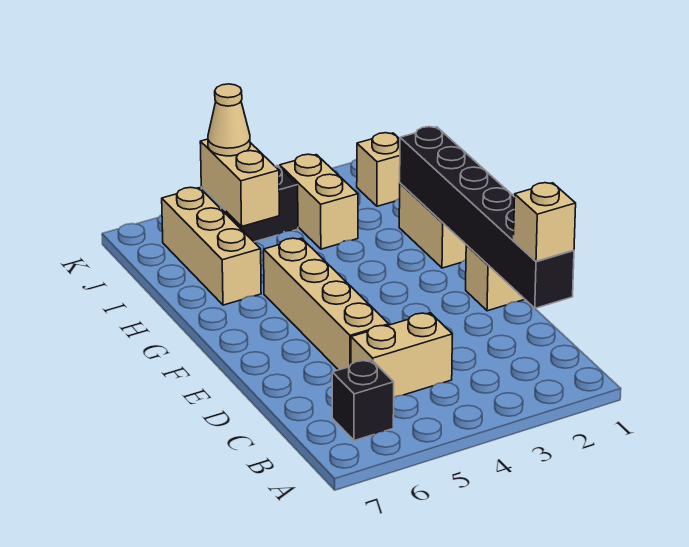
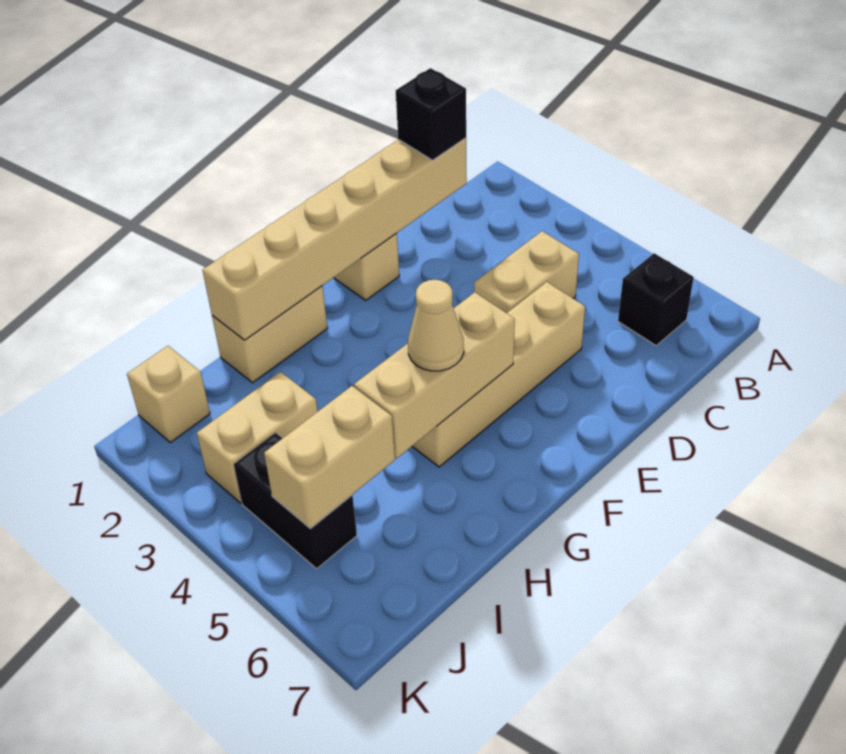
black brick C1:H1 level 2 -> tan brick C1:H1 level 2
tan brick C1 level 3 -> black brick C1 level 3
tan brick C4:C5 level 1 -> tan brick C4:D4 level 1
tan brick H6:J6 level 1 -> tan brick F5:H5 level 2
tan cone J5 level 3 -> tan cone G5 level 3

